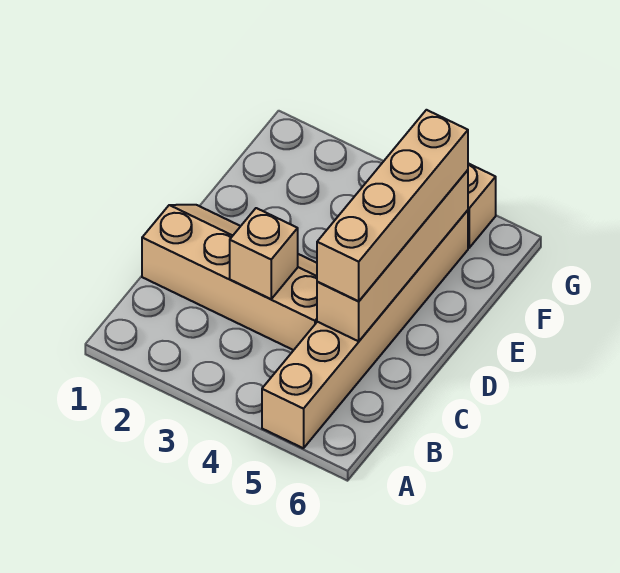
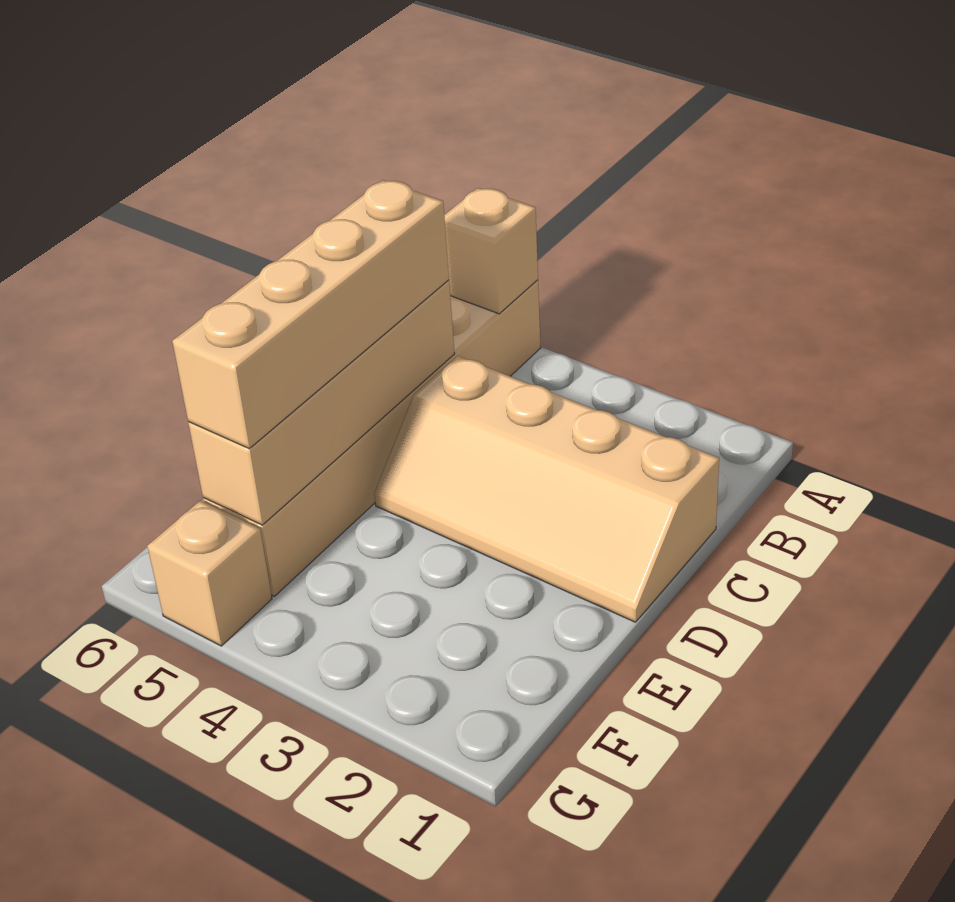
tan brick C3 level 2 -> tan brick A5 level 2

